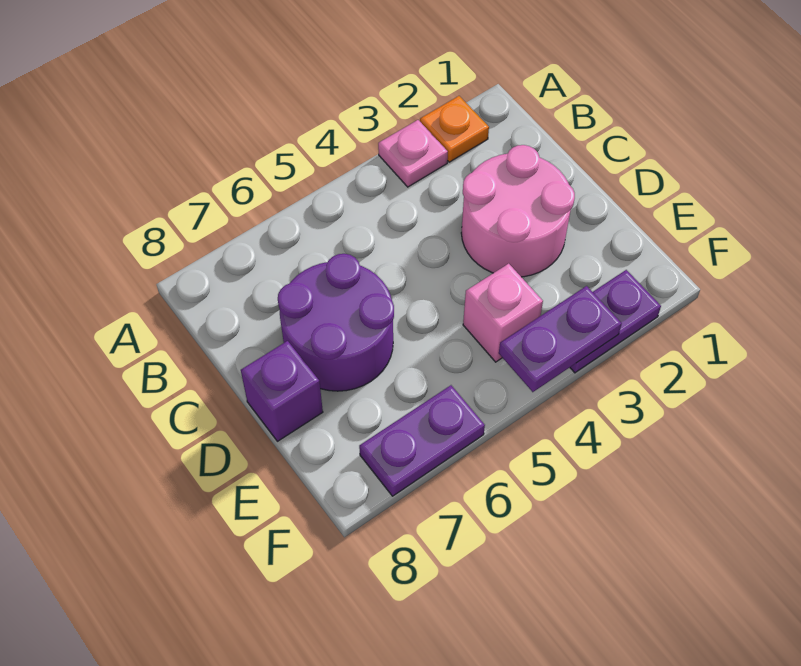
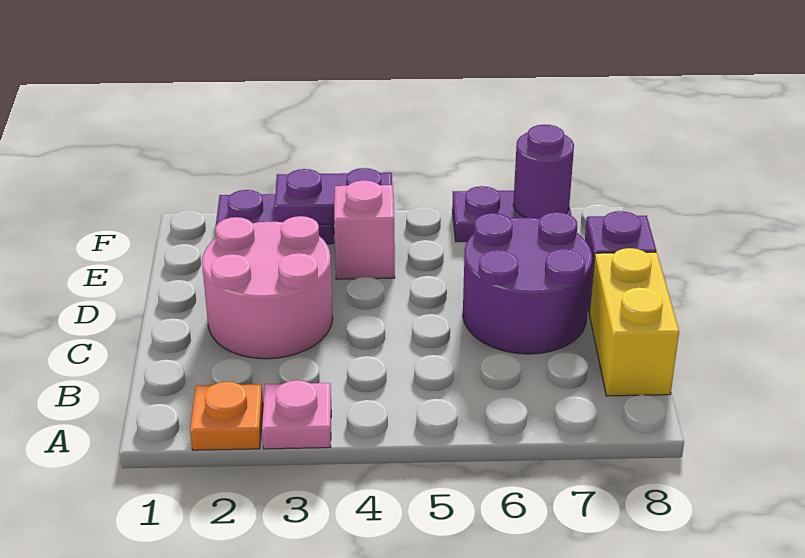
none -> yellow brick B8:C8 level 1
none -> purple round brick F7 level 2

